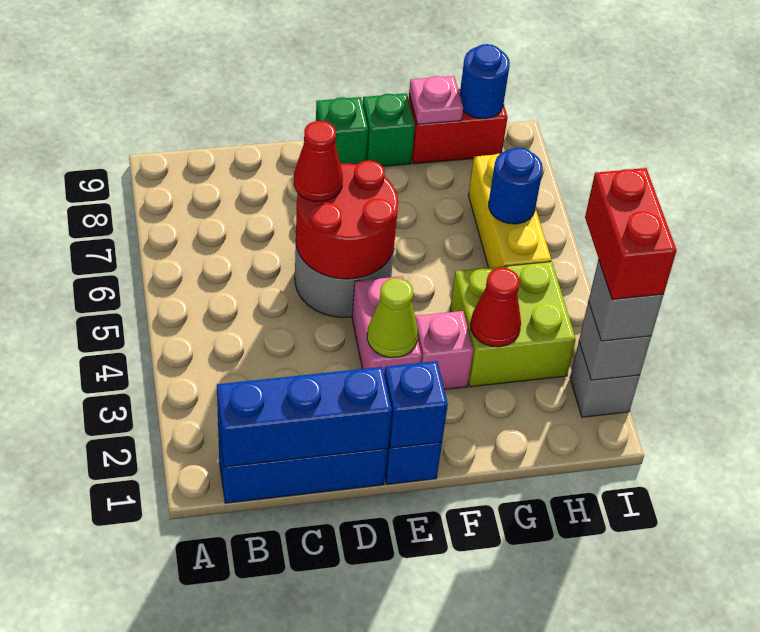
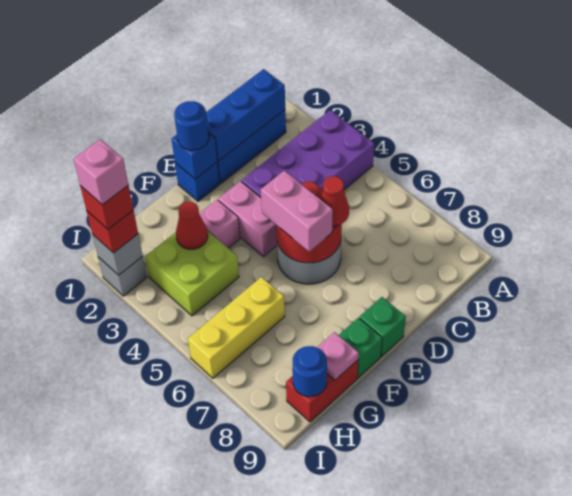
none -> purple brick A3:D4 level 1
lime cone E3 level 2 -> none
none -> pink brick E5:E6 level 3
yellow brick H5:H7 level 1 -> yellow brick G6:I6 level 1
blue round brick H6 level 2 -> blue round brick E1 level 3
grey brick I2 level 3 -> red brick I2 level 3
red brick I2:I3 level 4 -> red brick I2 level 4
none -> pink brick I2 level 5

